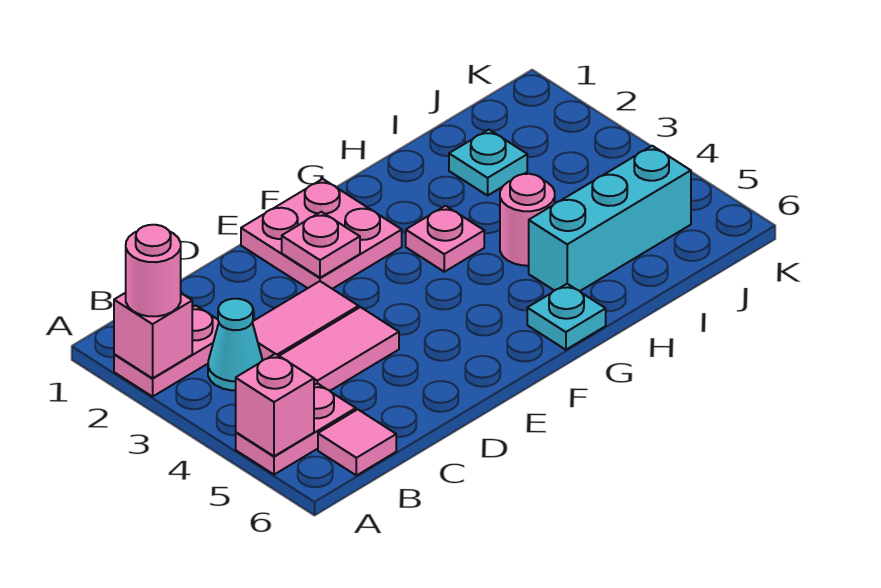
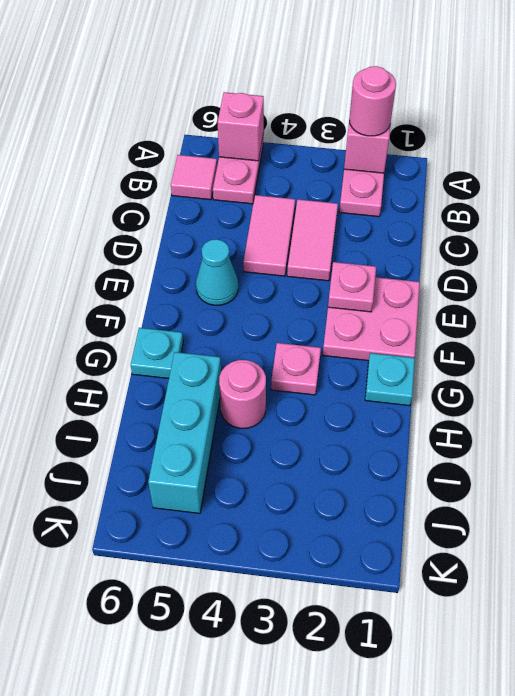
cyan cone B3 level 1 -> cyan cone E5 level 1
cyan plate I2 level 1 -> cyan plate G1 level 1

